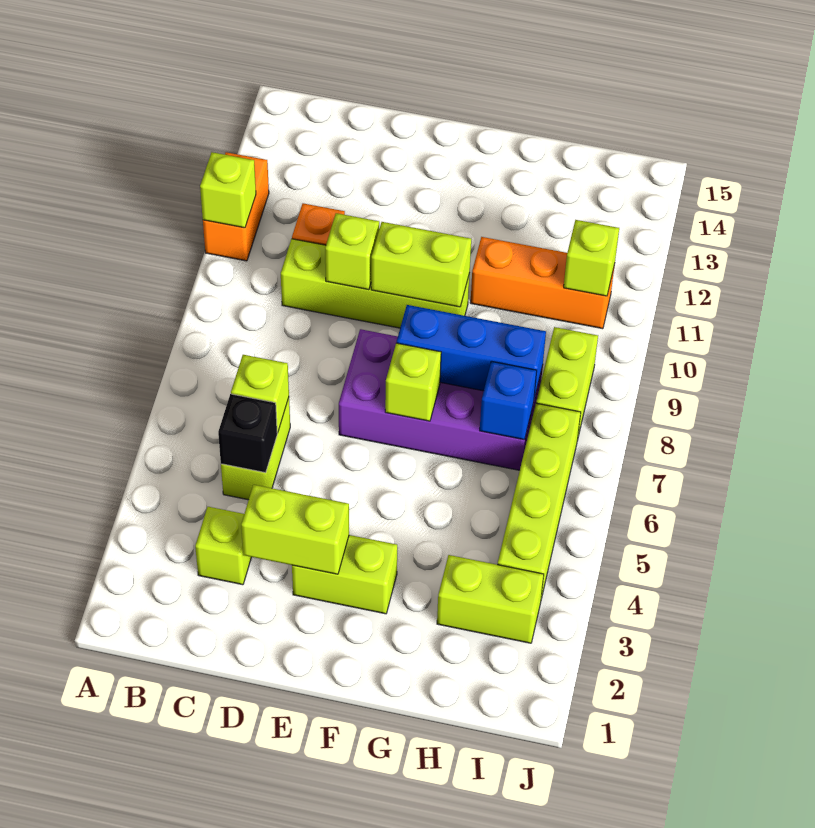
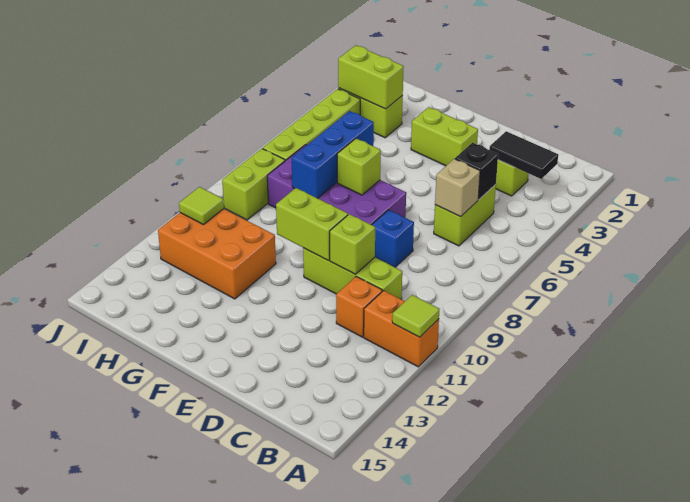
orange brick A11:A12 level 1 -> orange brick A11:B11 level 1
lime brick A11 level 2 -> lime tile A11 level 2
none -> black tile B3:C3 level 2
lime brick C6 level 2 -> tan brick C6 level 2
lime brick C10:F10 level 1 -> lime brick C10:E10 level 1
lime brick D3:E3 level 2 -> lime brick H3:I3 level 2
blue brick F8:H8 level 2 -> blue brick G6:G8 level 2
orange brick G11:I11 level 1 -> orange brick G11:I12 level 1
blue brick H7 level 2 -> blue brick D8 level 1
lime brick I11 level 2 -> lime tile I11 level 2

